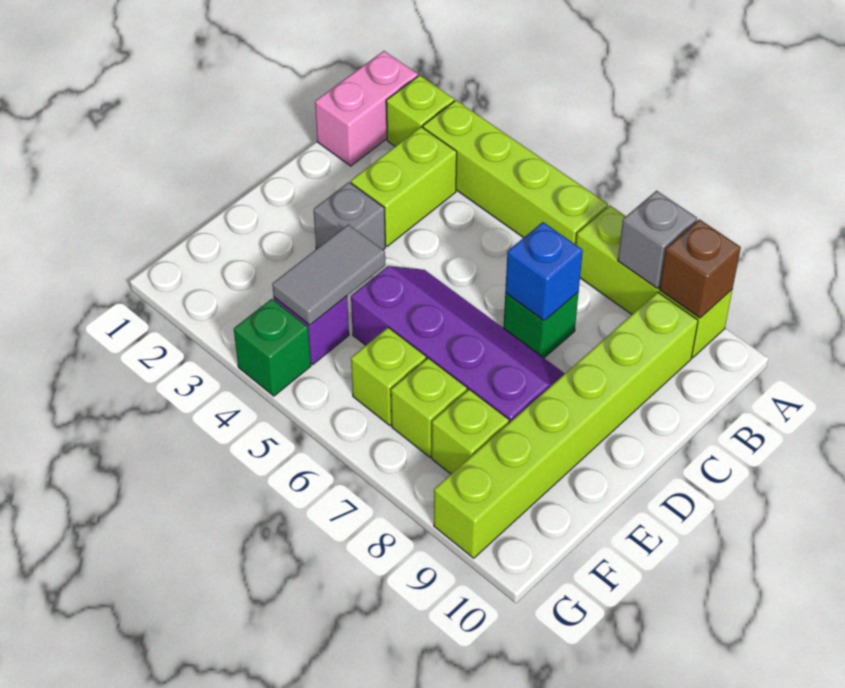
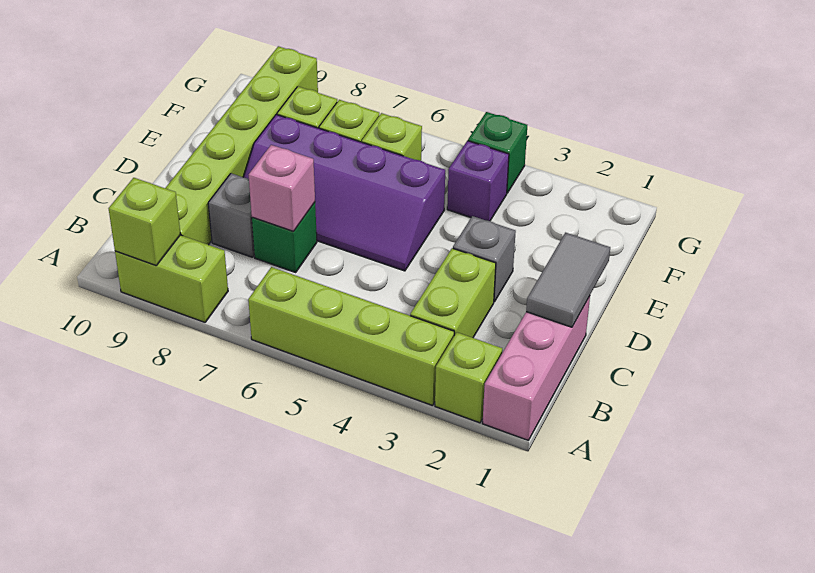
pink brick A1:B1 level 1 -> pink brick A1:C1 level 1
lime brick A7:A9 level 1 -> lime brick A8:A9 level 1
grey brick A8 level 2 -> grey brick C8 level 1
brown brick A9 level 2 -> lime brick A9 level 2
blue brick C7 level 2 -> pink brick C7 level 2
grey tile E4:F4 level 2 -> grey tile C1:D1 level 2

